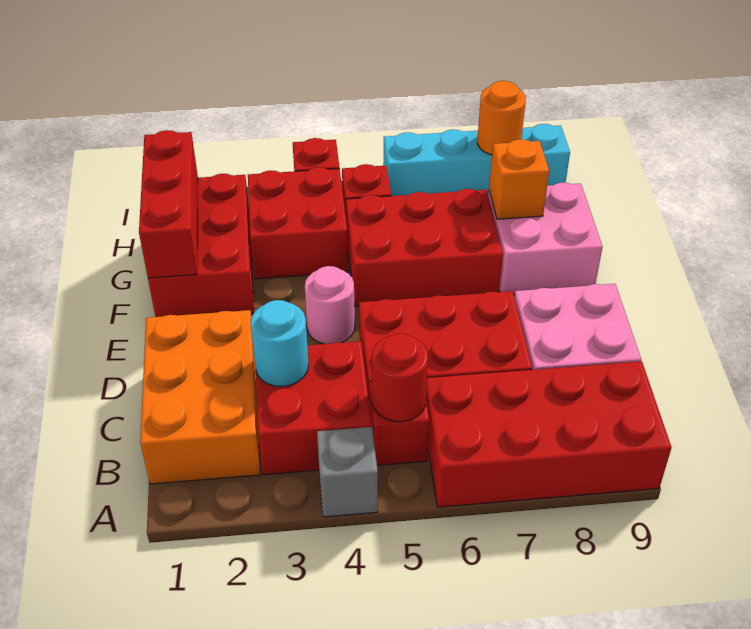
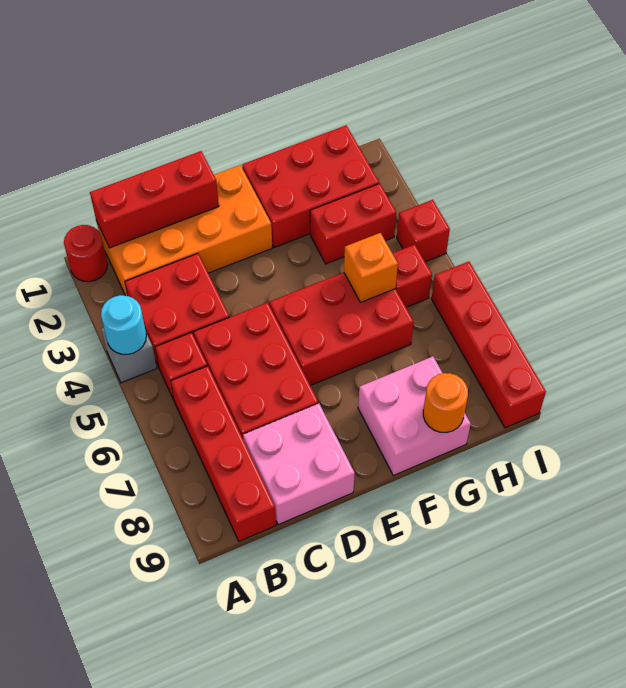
red brick A6:B9 level 1 -> red brick B6:B9 level 1
orange brick B1:D2 level 1 -> orange brick B1:E2 level 1
red round brick B5 level 2 -> red round brick A1 level 1
cyan round brick C3 level 2 -> cyan round brick A4 level 2
pink round brick E4 level 1 -> none
red brick F1:H1 level 2 -> red brick B1:D1 level 2
red brick F5:G7 level 1 -> red brick E5:G6 level 1
red brick G3:H4 level 1 -> red brick G3:H3 level 1
orange brick G8 level 2 -> orange brick G5 level 2
cyan brick I6:I9 level 1 -> red brick I6:I9 level 1
orange round brick I8 level 2 -> orange round brick G9 level 2

